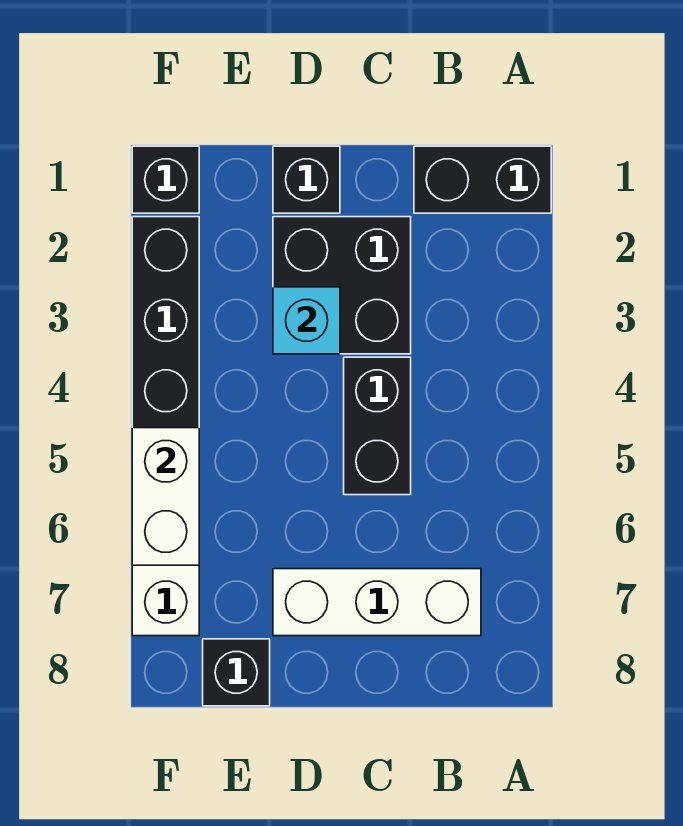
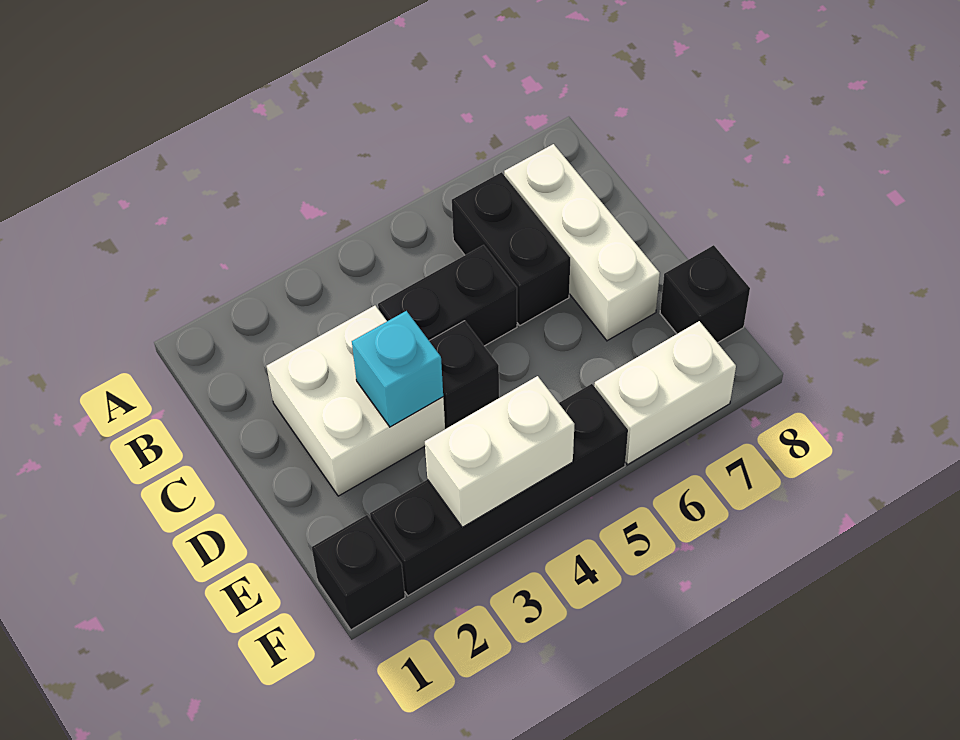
black brick A1:B1 level 1 -> black brick B6:C6 level 1
black brick C2:D3 level 1 -> white brick C2:D3 level 1
black brick D1 level 1 -> black brick D4 level 1
white brick F5:F6 level 2 -> white brick F3:F4 level 2

